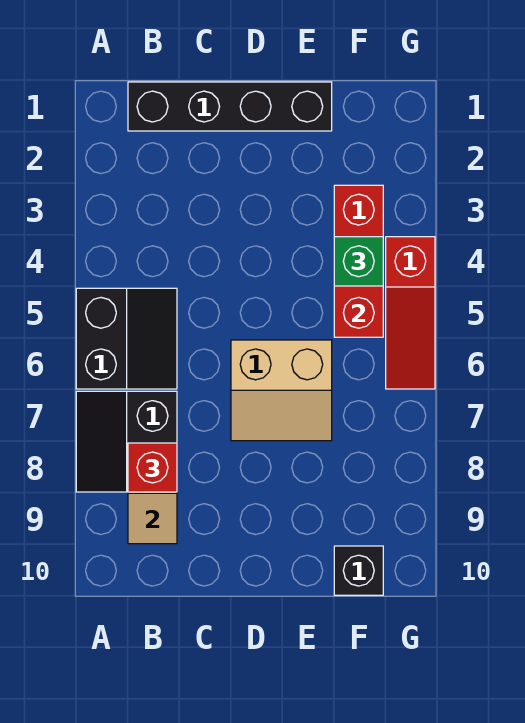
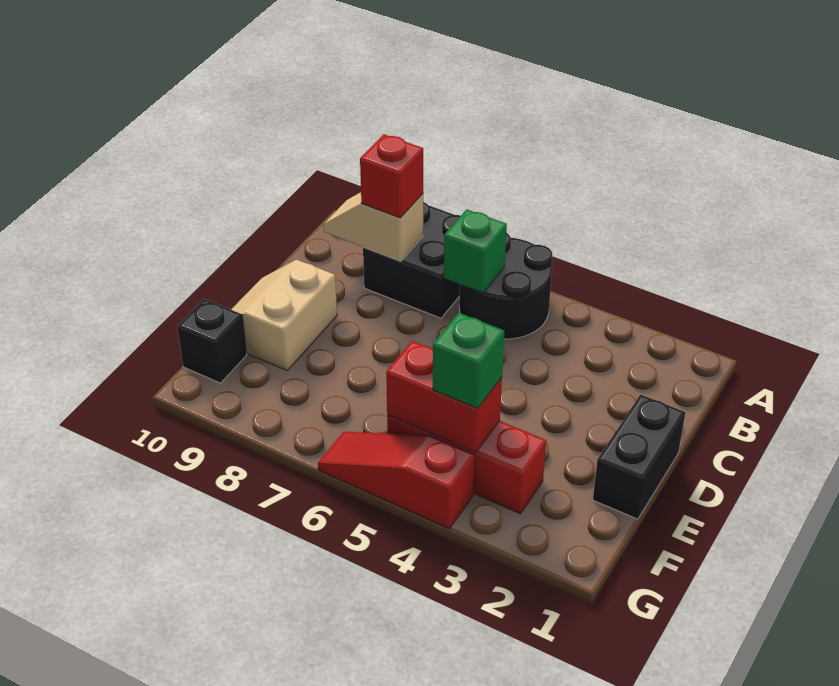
black slope A5:B6 level 1 top A -> black round brick A5:B6 level 1
black slope A7:B8 level 1 top B -> black brick A7:B8 level 1
black brick B1:E1 level 1 -> black brick D1:E1 level 1
none -> green brick B6 level 2
tan slope D6:E7 level 1 top 6 -> tan slope D9:E10 level 1 top 9

